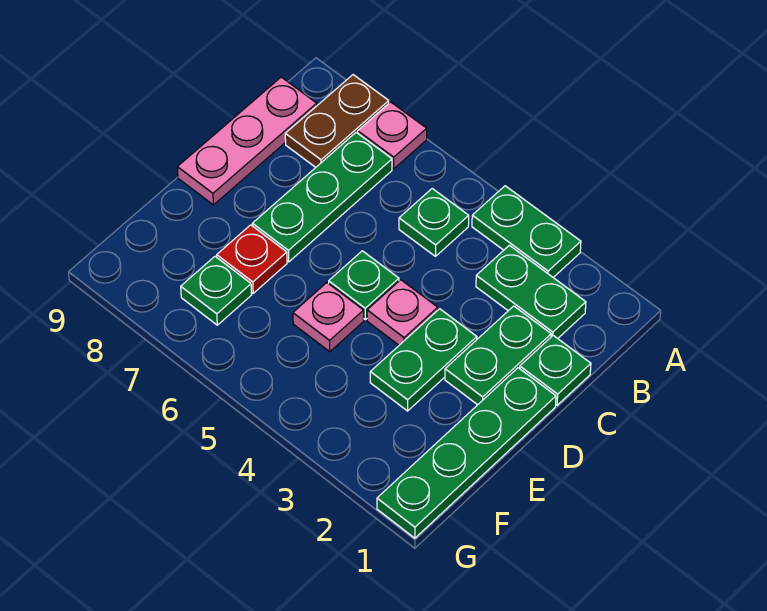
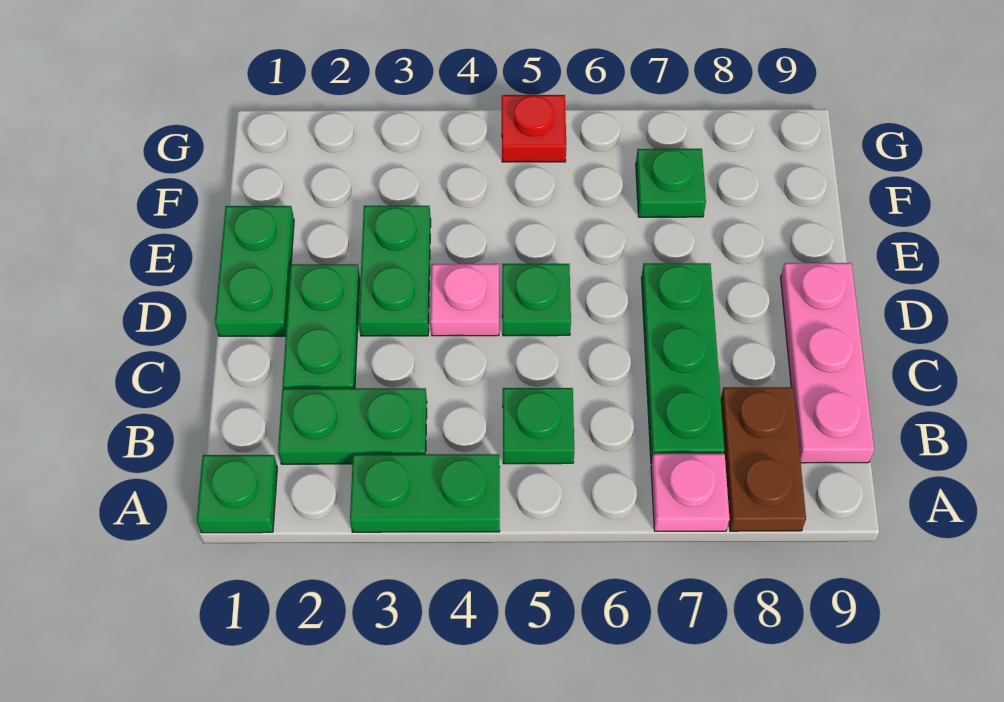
green plate C1 level 1 -> green plate A1 level 1
green plate D1:G1 level 1 -> green plate D1:E1 level 1
pink plate E5 level 1 -> none
red plate E7 level 1 -> red plate G5 level 1

